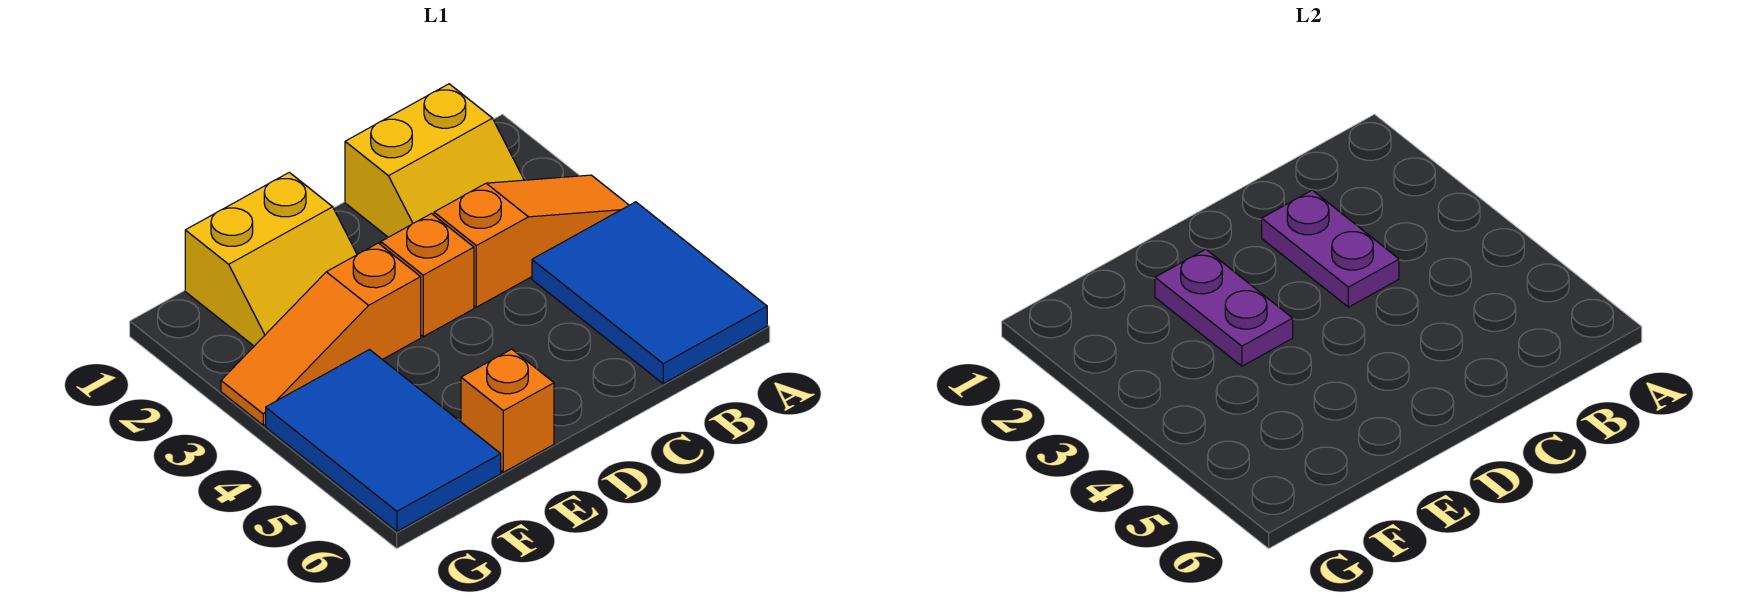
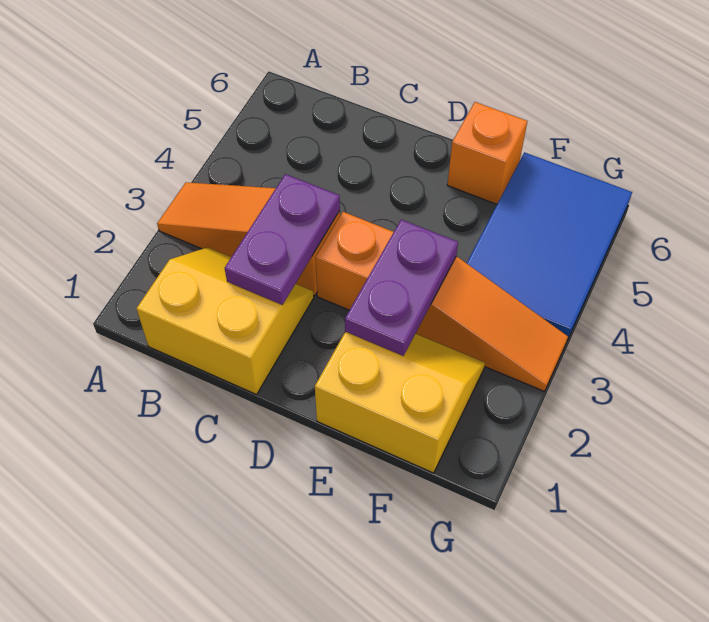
blue tile A4:B6 level 1 -> none

